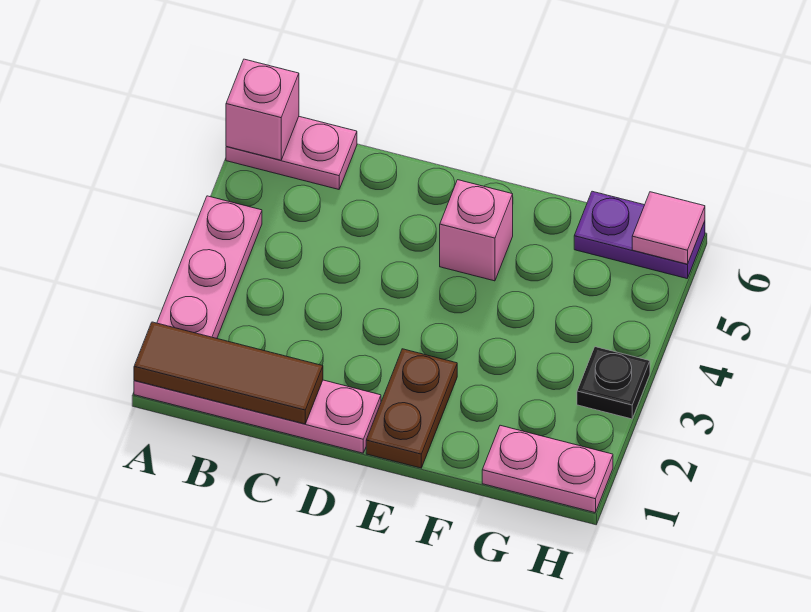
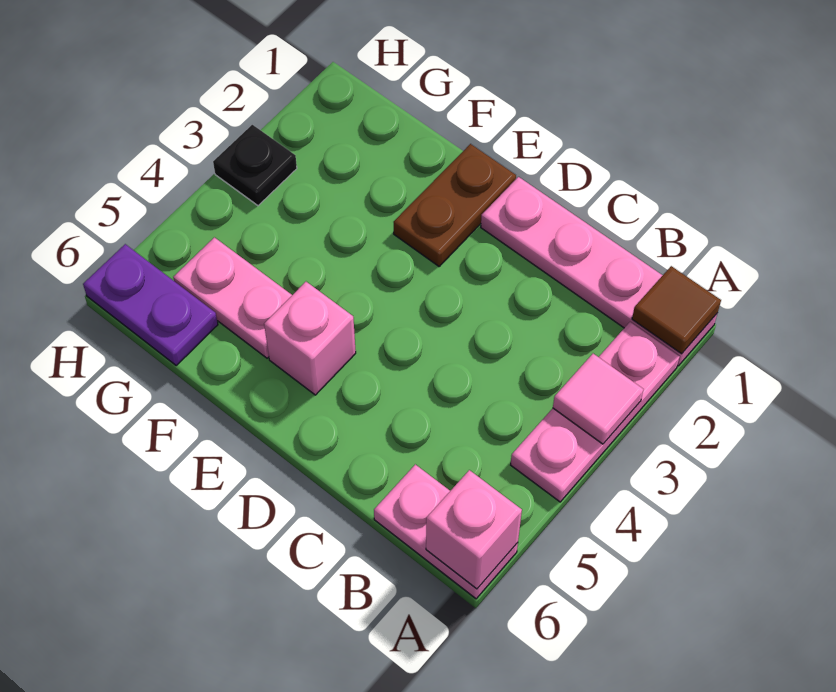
brown tile A1:C1 level 2 -> brown tile A1 level 2
pink plate G1:H1 level 1 -> pink plate F5:G5 level 1
pink tile H6 level 2 -> pink tile A3 level 2

